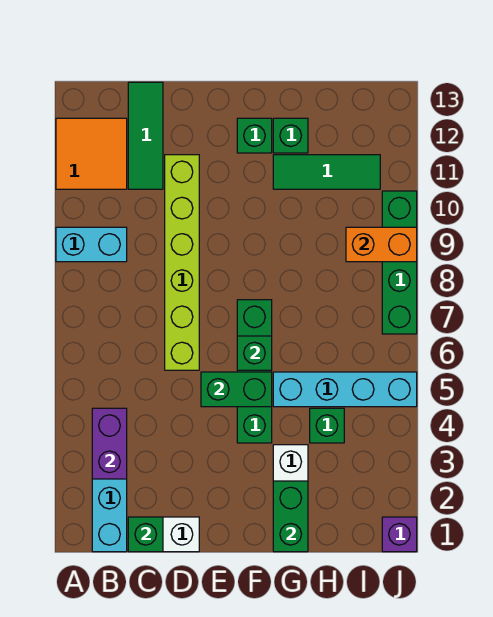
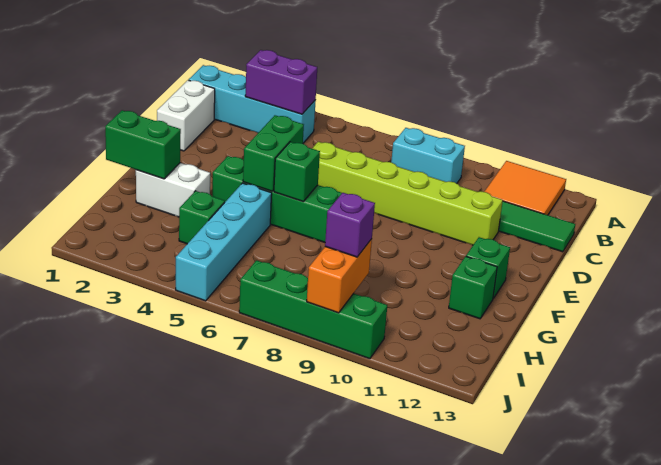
cyan brick A9:B9 level 1 -> cyan brick B8:B9 level 1
green brick C1 level 2 -> none
green tile G11:I11 level 1 -> none
purple brick J1 level 1 -> purple brick I9 level 3

